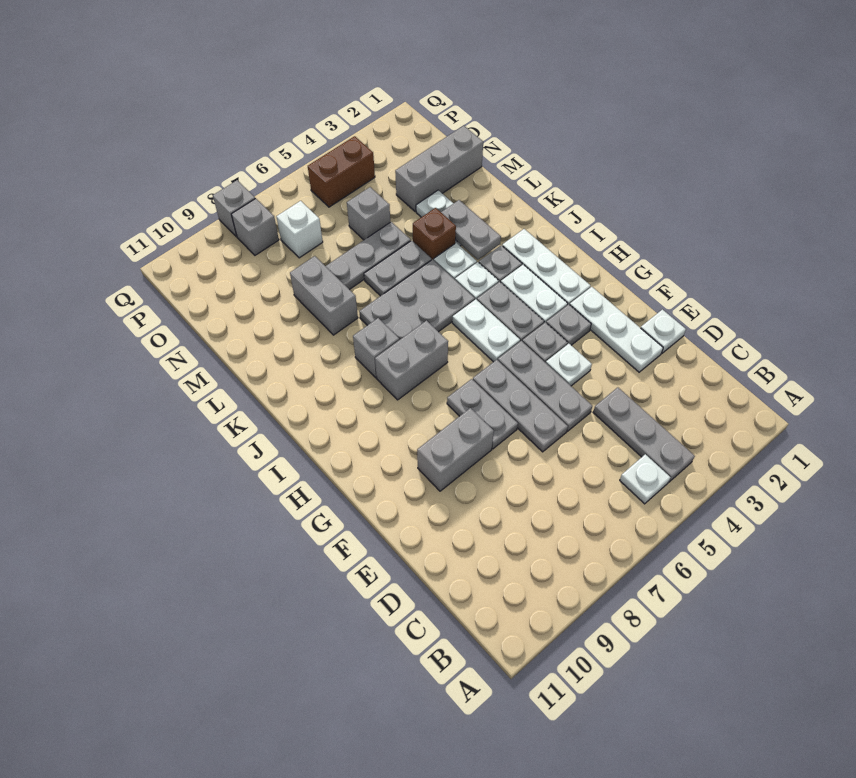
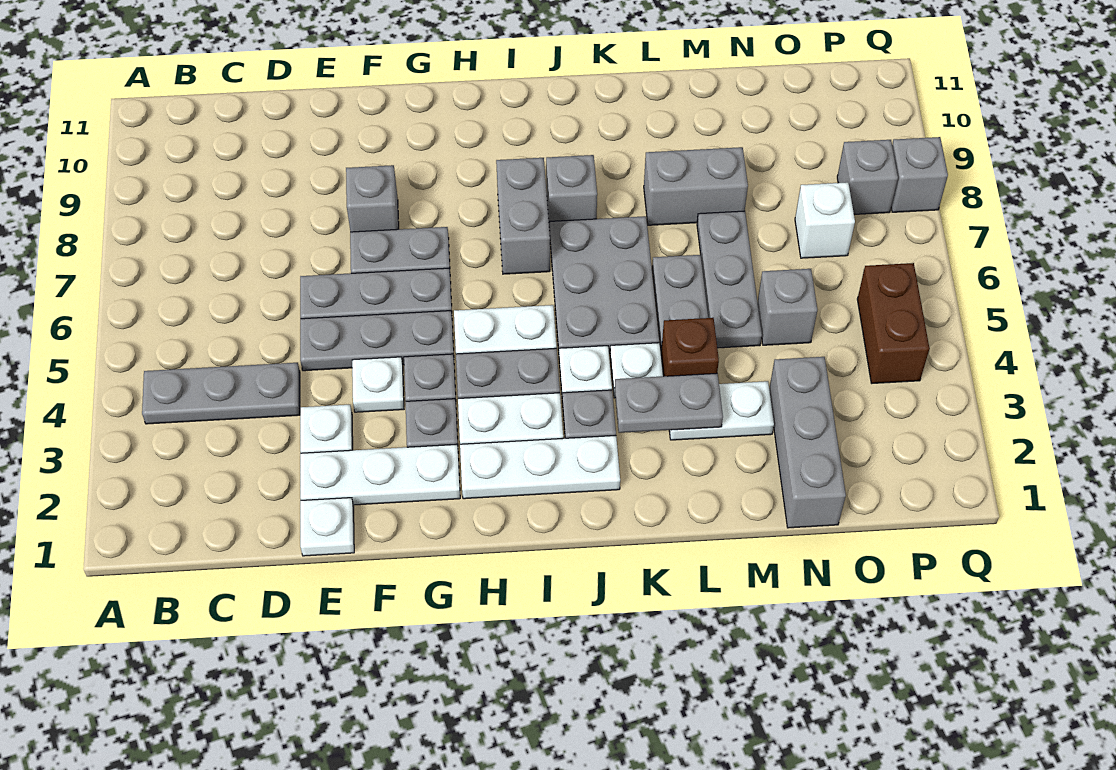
white plate B5 level 1 -> white plate E3 level 1
grey brick F8:F9 level 1 -> grey brick F8 level 1

